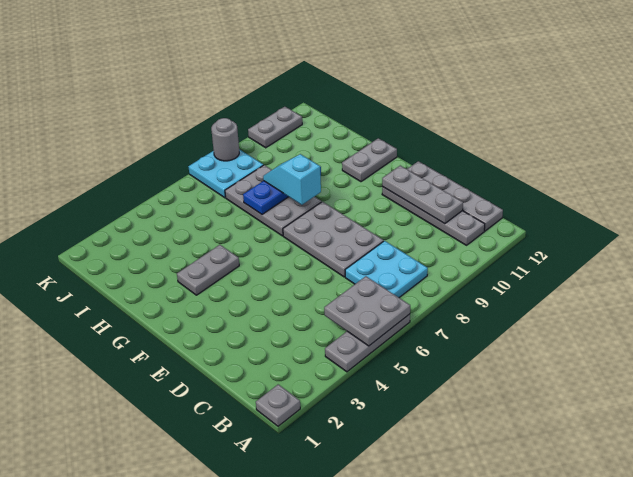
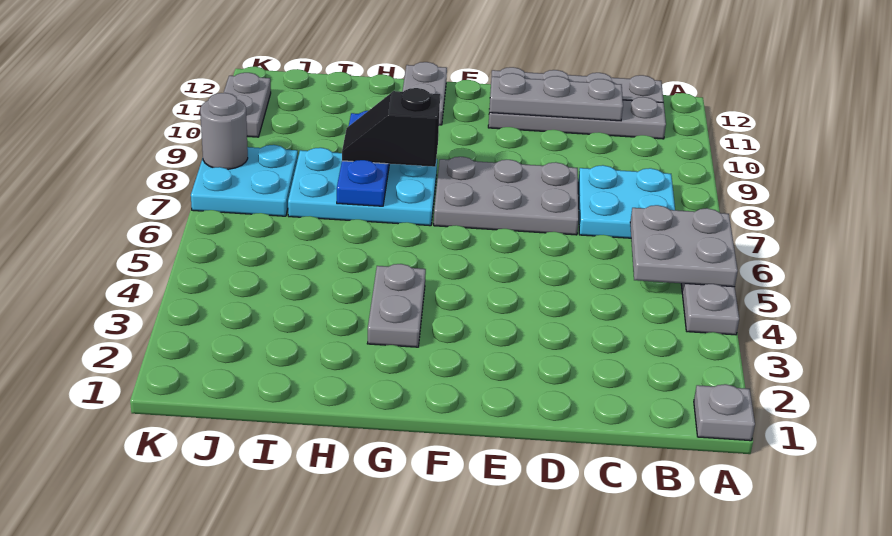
grey plate G7:I8 level 1 -> cyan plate G7:I8 level 1
cyan slope G8:H8 level 3 top G -> black slope G8:H8 level 3 top G

